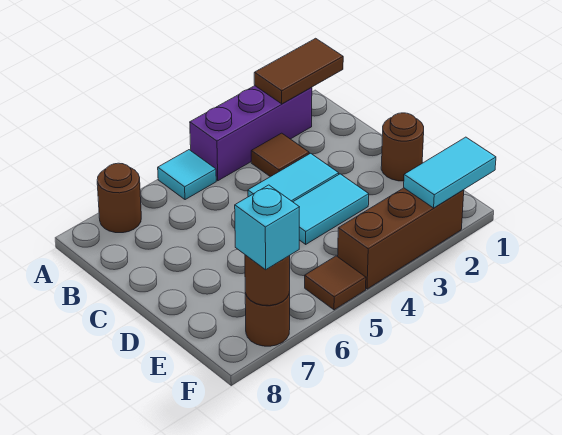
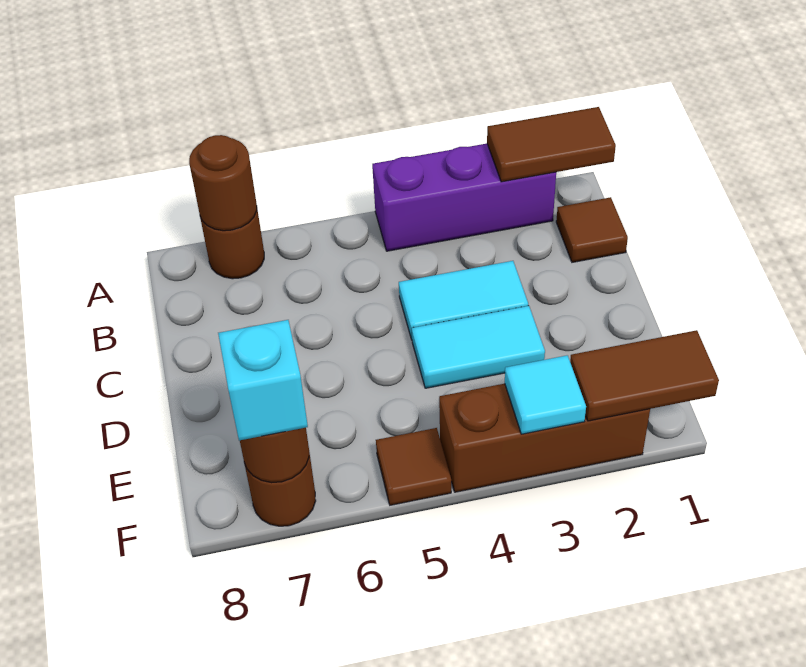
cyan tile A5 level 1 -> cyan tile F3 level 2
brown tile B3 level 1 -> brown tile B1 level 1
brown round brick D1 level 1 -> brown round brick A7 level 2
cyan tile F1:F2 level 2 -> brown tile F1:F2 level 2

